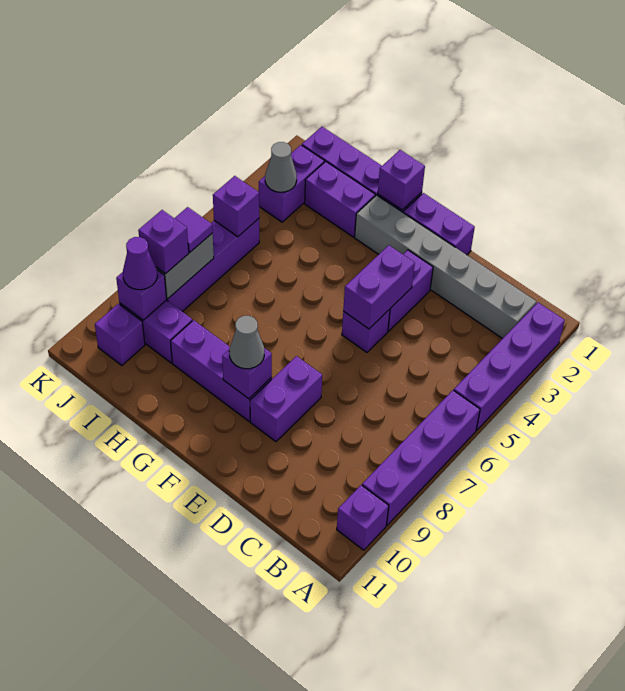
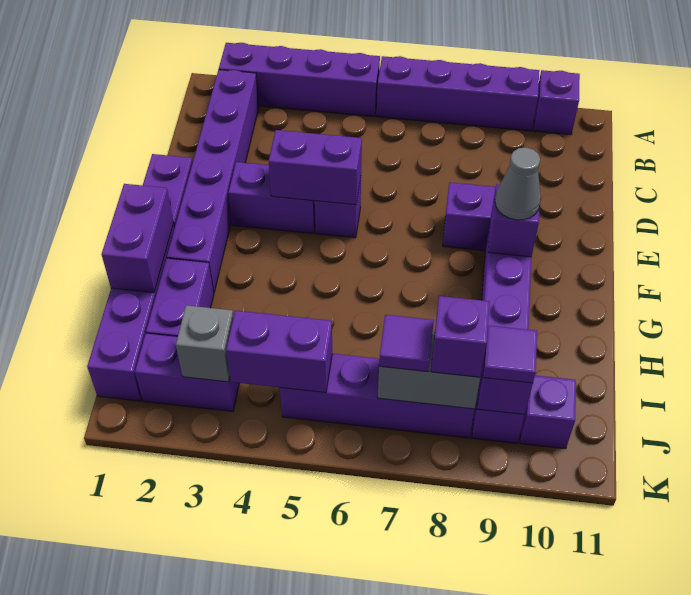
grey brick B2:G2 level 1 -> purple brick B2:G2 level 1
purple brick G1 level 2 -> purple brick G1:H1 level 2
grey cone J3 level 2 -> grey brick J3 level 2
purple brick J5 level 2 -> purple brick J4:J5 level 2
purple cone J9 level 3 -> purple tile J9 level 3

